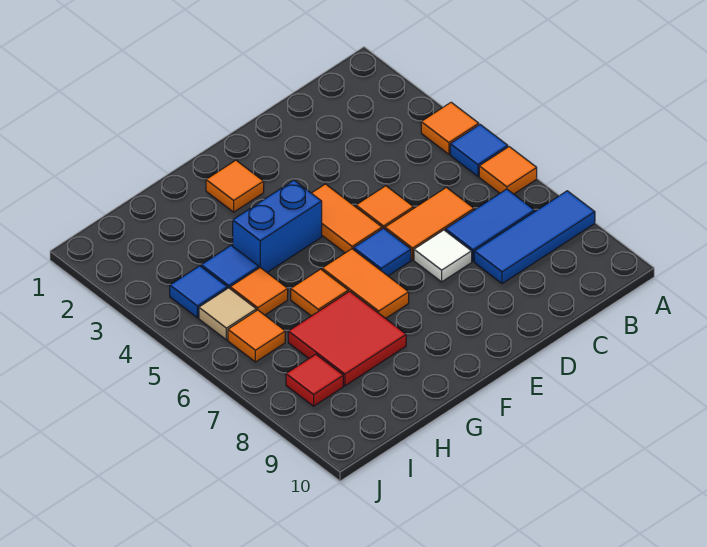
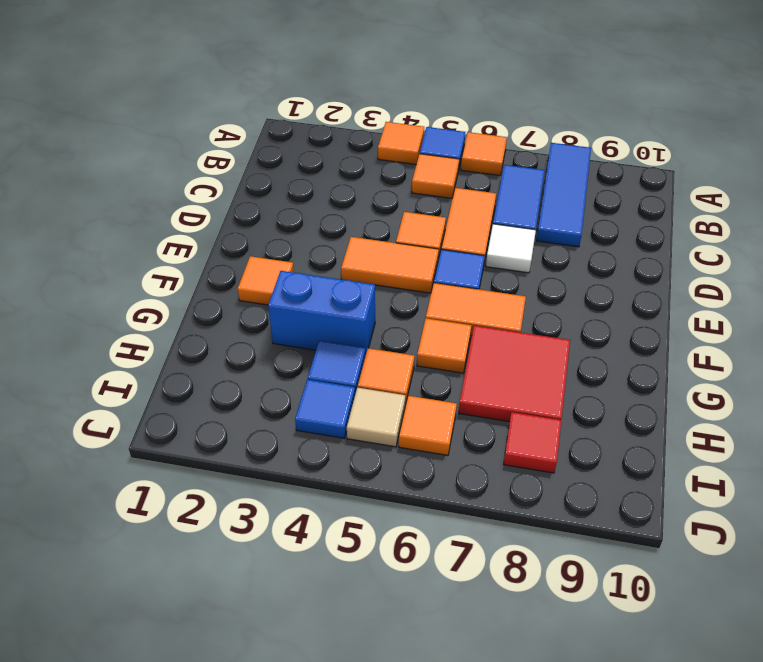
none -> orange tile B5 level 1
blue brick F4:G4 level 1 -> blue brick G3:G4 level 1

